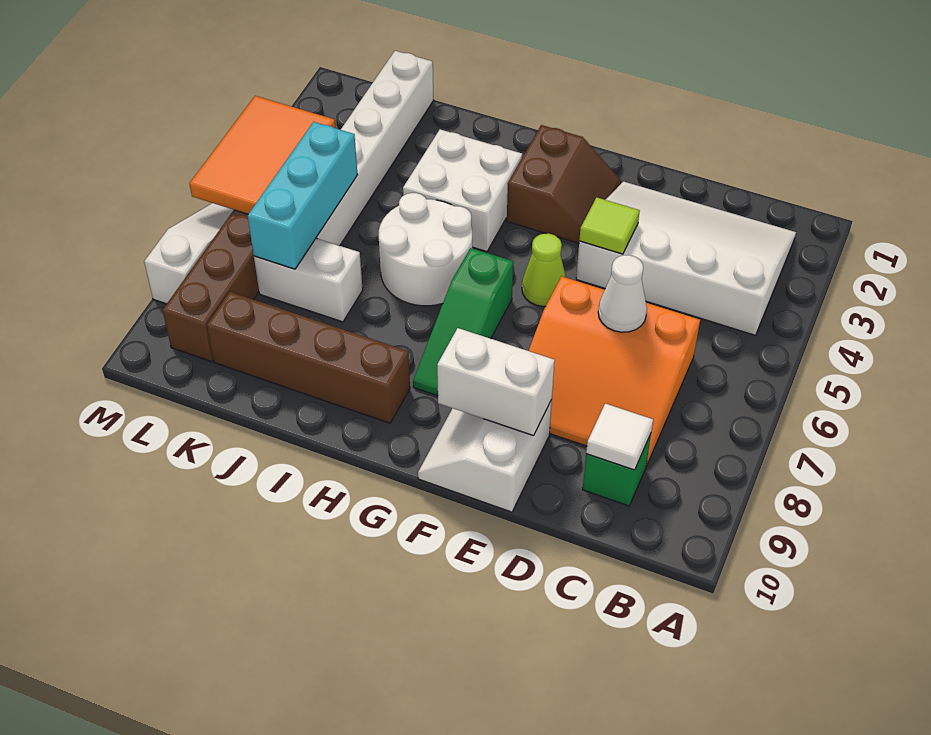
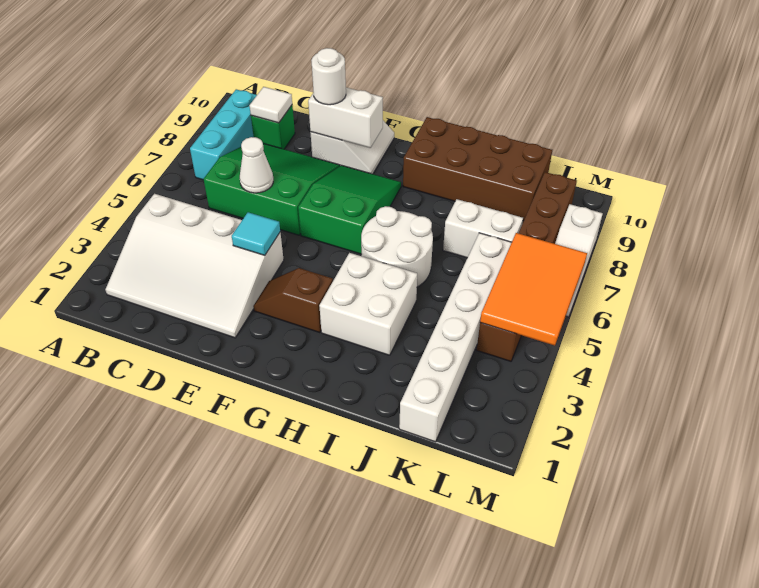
orange slope C6:E8 level 1 top 6 -> green slope C6:E8 level 1 top 6
lime tile E4 level 2 -> cyan tile E4 level 2
none -> white round brick E9 level 3
brown slope F2:G3 level 1 top G -> brown slope F3:G3 level 1 top G
lime cone F5 level 1 -> none
green slope G6:G8 level 1 top 6 -> green slope F6:G8 level 1 top 6
brown brick H9:K9 level 1 -> brown brick H9:K10 level 1
cyan brick K5:K7 level 2 -> cyan brick B7:B9 level 1

